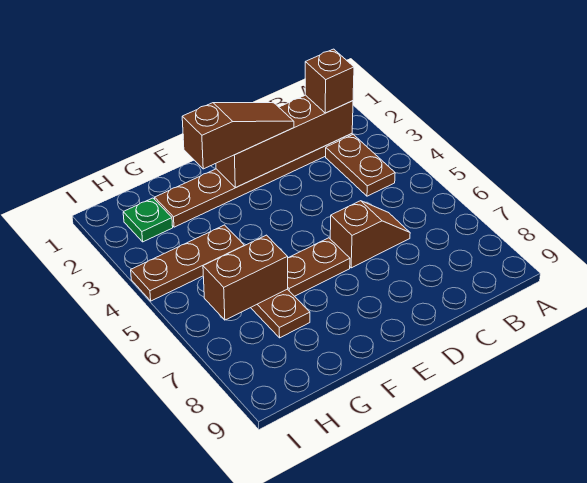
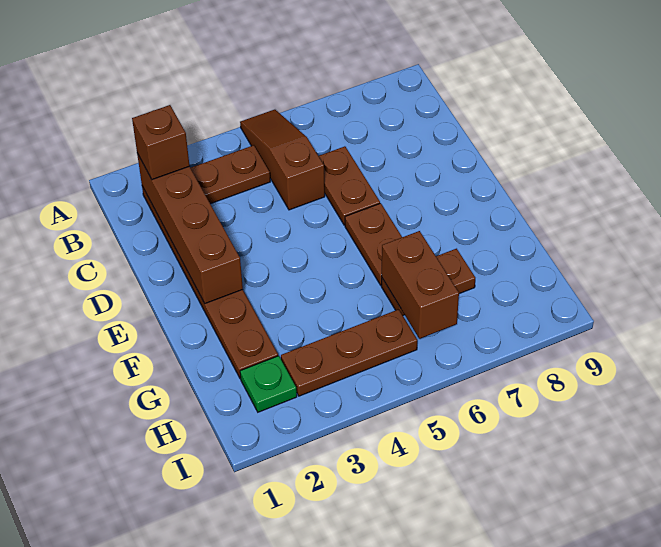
brown slope C6:D6 level 1 top D -> brown plate C6:D6 level 1
brown slope D2:F2 level 3 top F -> brown slope A5:C5 level 1 top C
brown plate G4:I4 level 1 -> brown plate H3:H5 level 1

